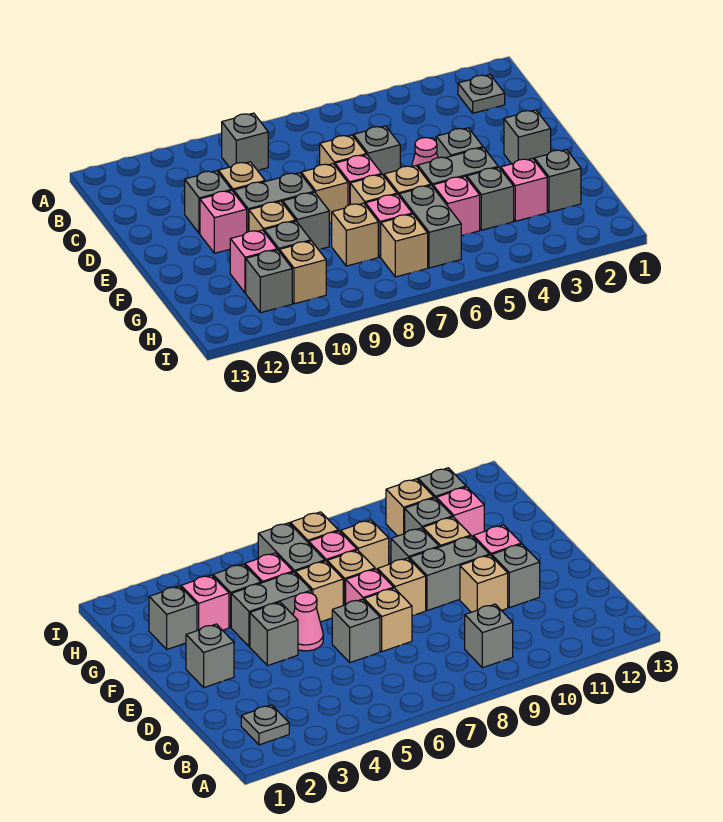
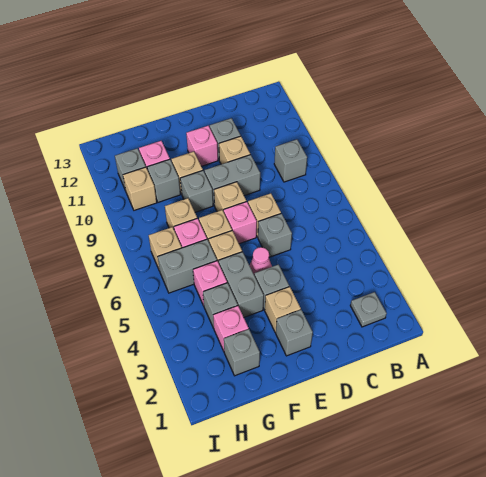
none -> tan brick E3 level 1
grey brick E9:E10 level 1 -> grey brick D9:E9 level 1

